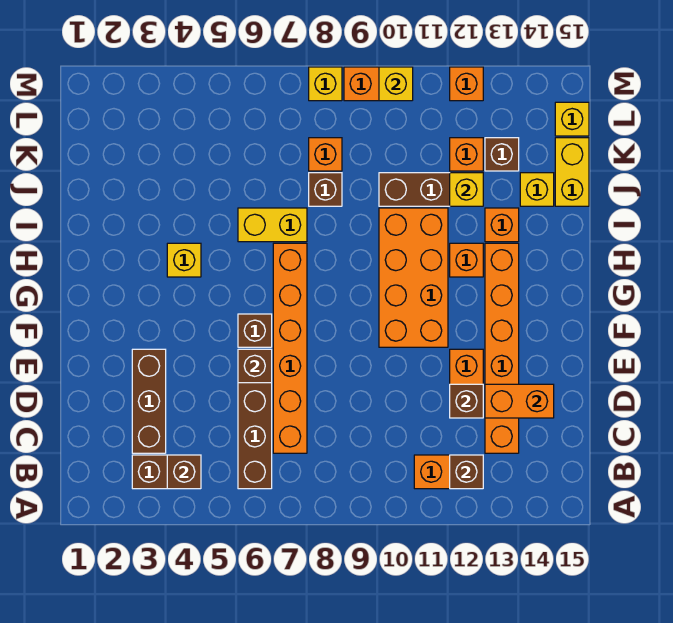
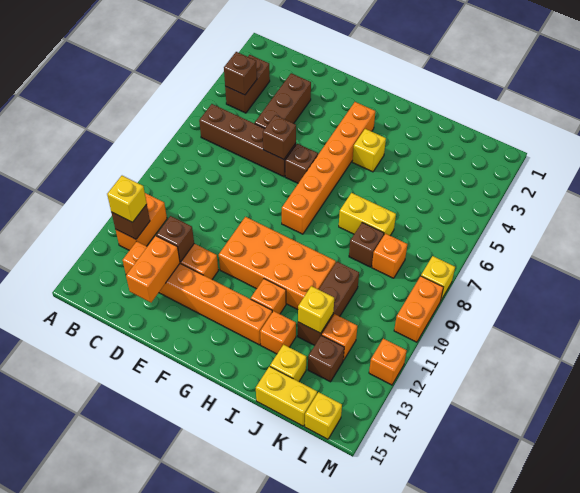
brown brick C3:E3 level 1 -> brown brick D3:D5 level 1
orange brick C7:H7 level 1 -> orange brick G3:G8 level 1
yellow brick I6:I7 level 1 -> yellow brick I7:J7 level 1
yellow brick M10 level 2 -> yellow brick B12 level 3

